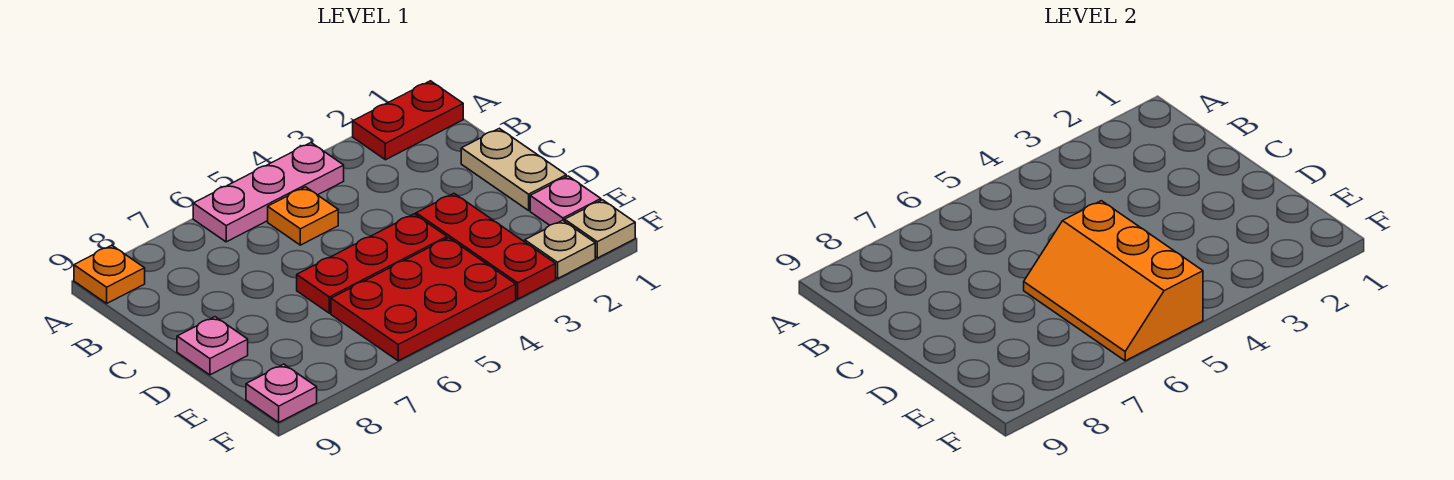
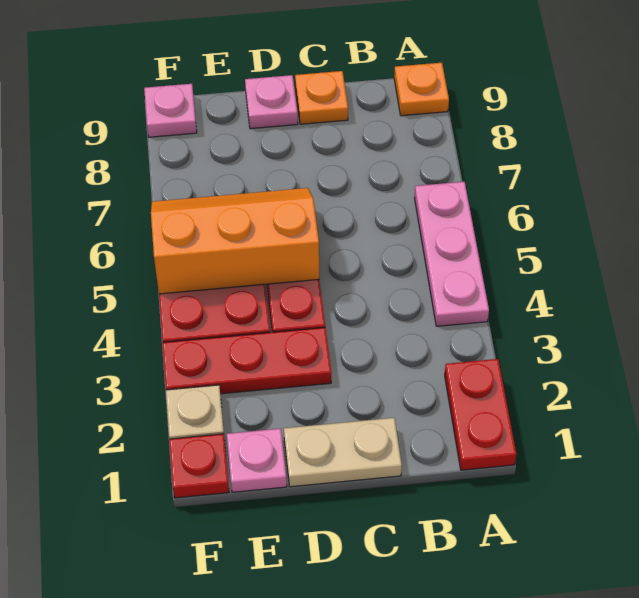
orange plate B5 level 1 -> orange plate C9 level 1
tan plate F1 level 1 -> red plate F1 level 1

